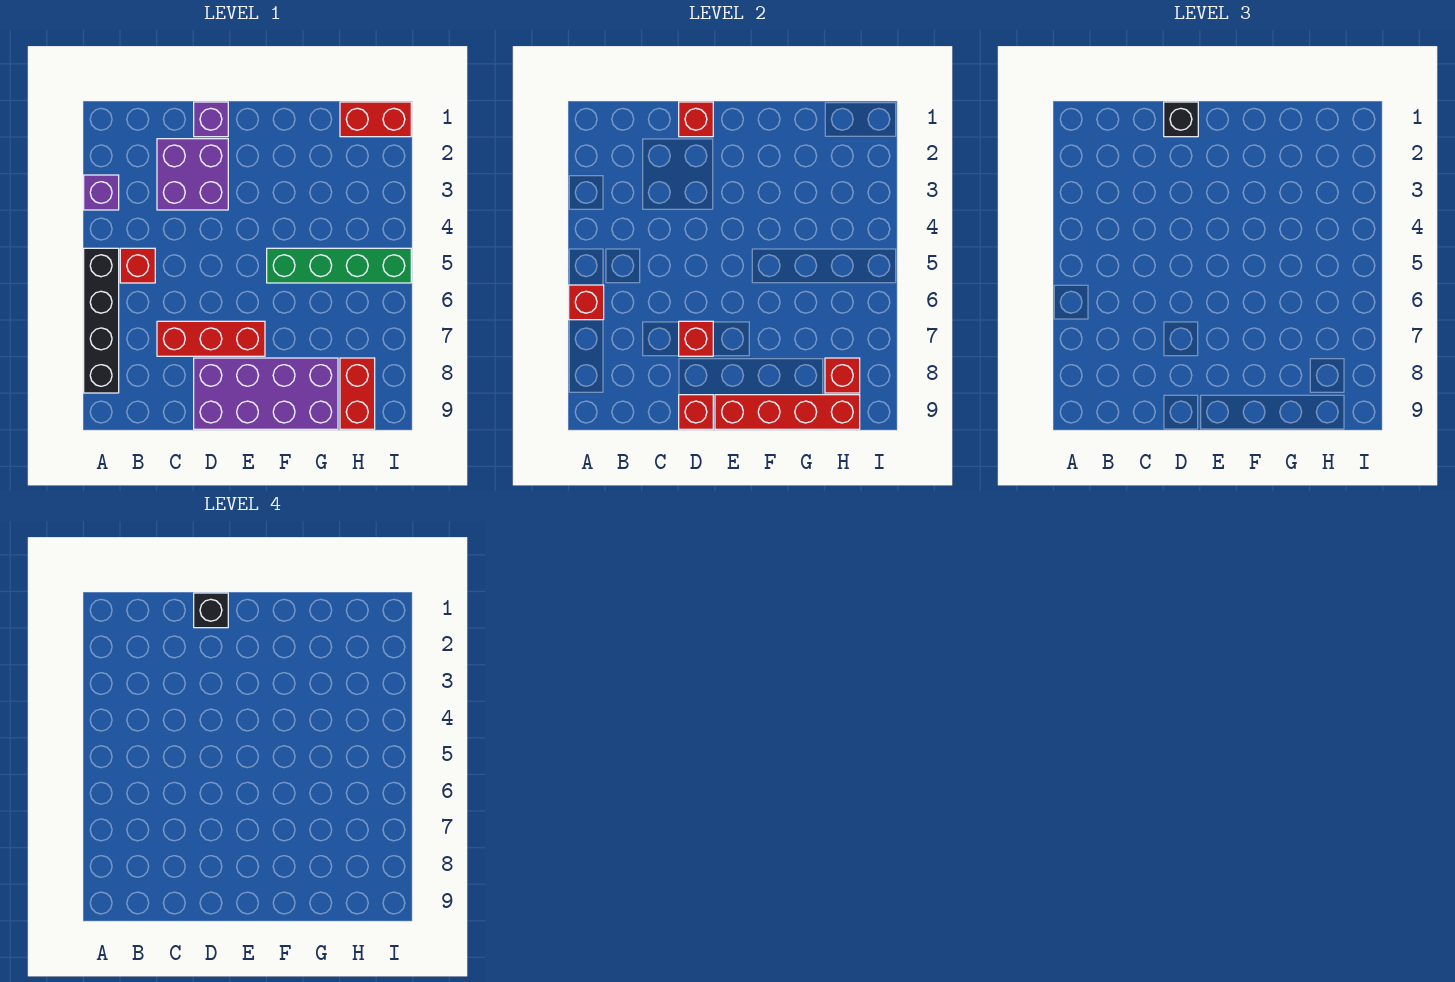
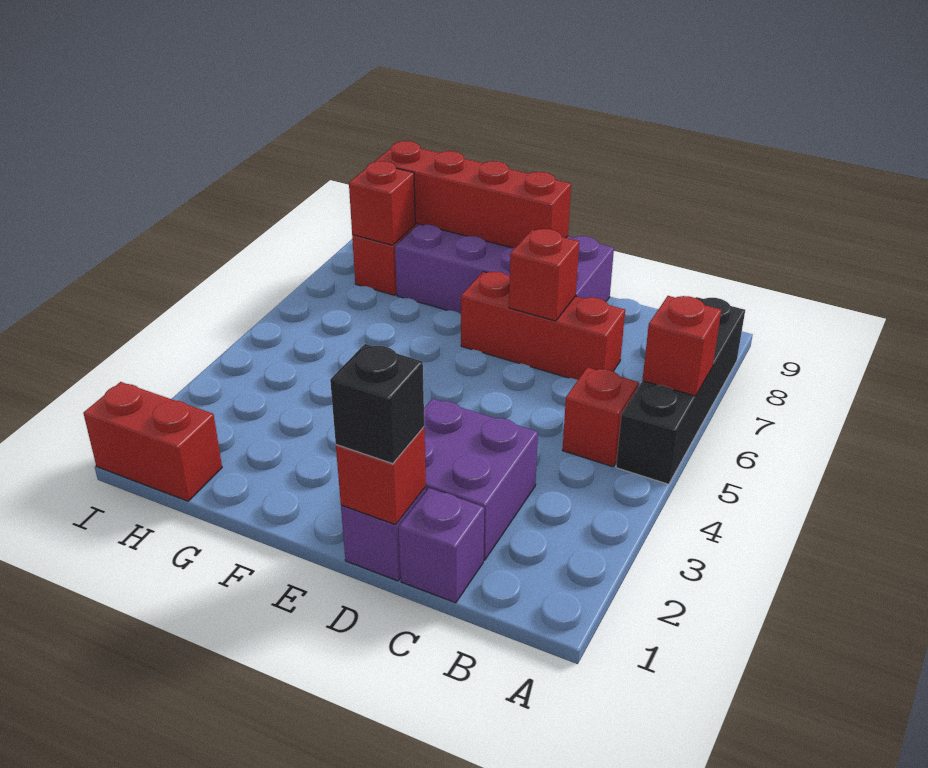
purple brick A3 level 1 -> purple brick C1 level 1
black brick D1 level 4 -> none
red brick D9 level 2 -> none
green brick F5:I5 level 1 -> none

